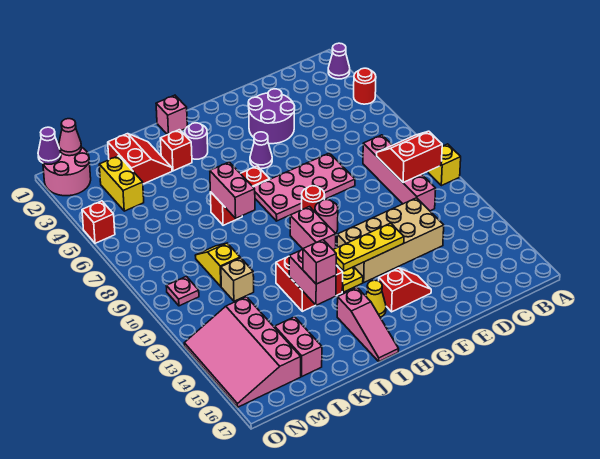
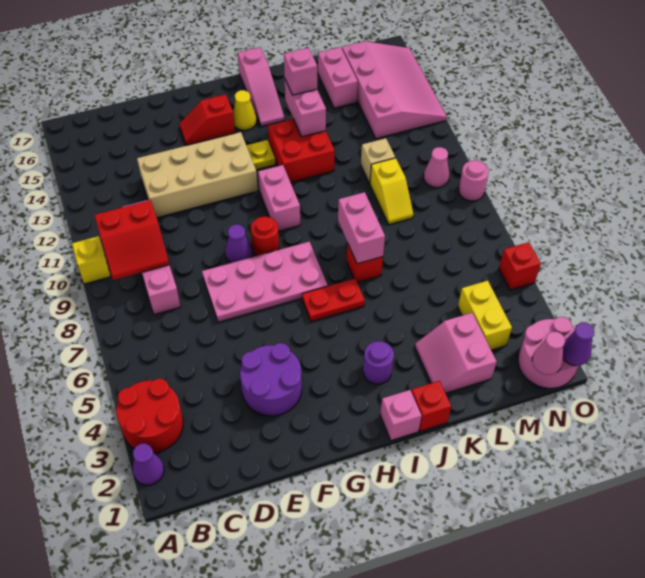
red round brick A4 level 1 -> red round brick A3:B4 level 1
yellow plate F13:H13 level 2 -> none
purple cone G5 level 1 -> purple cone F9 level 1
pink round brick G10 level 1 -> pink round brick O9 level 1
pink slope I15:I17 level 1 top 15 -> pink slope I15:I17 level 1 top 17
red brick J3 level 1 -> red brick J1 level 1
red slope K2:L3 level 1 top L -> pink slope K2:L3 level 1 top L
pink plate N10 level 1 -> pink cone N10 level 1

